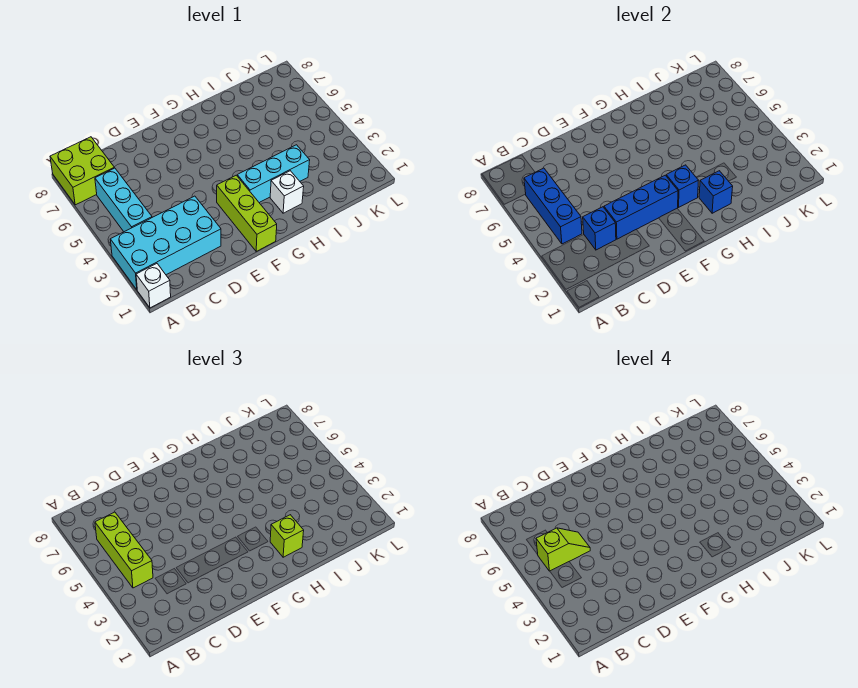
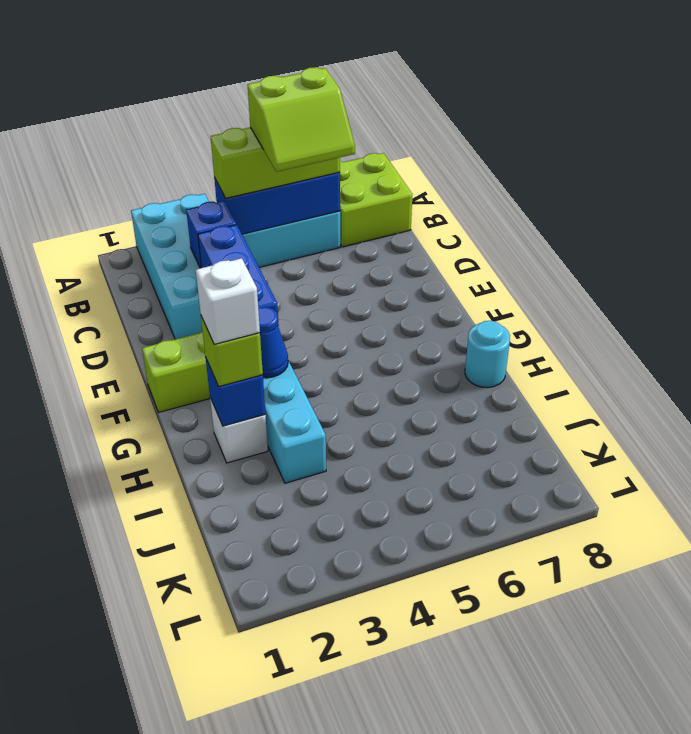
white brick A1 level 1 -> white brick H2 level 4
lime slope B5:C5 level 4 top B -> lime slope B5:C6 level 4 top B
blue brick G3 level 2 -> blue cone G3 level 2
none -> cyan round brick H8 level 1

